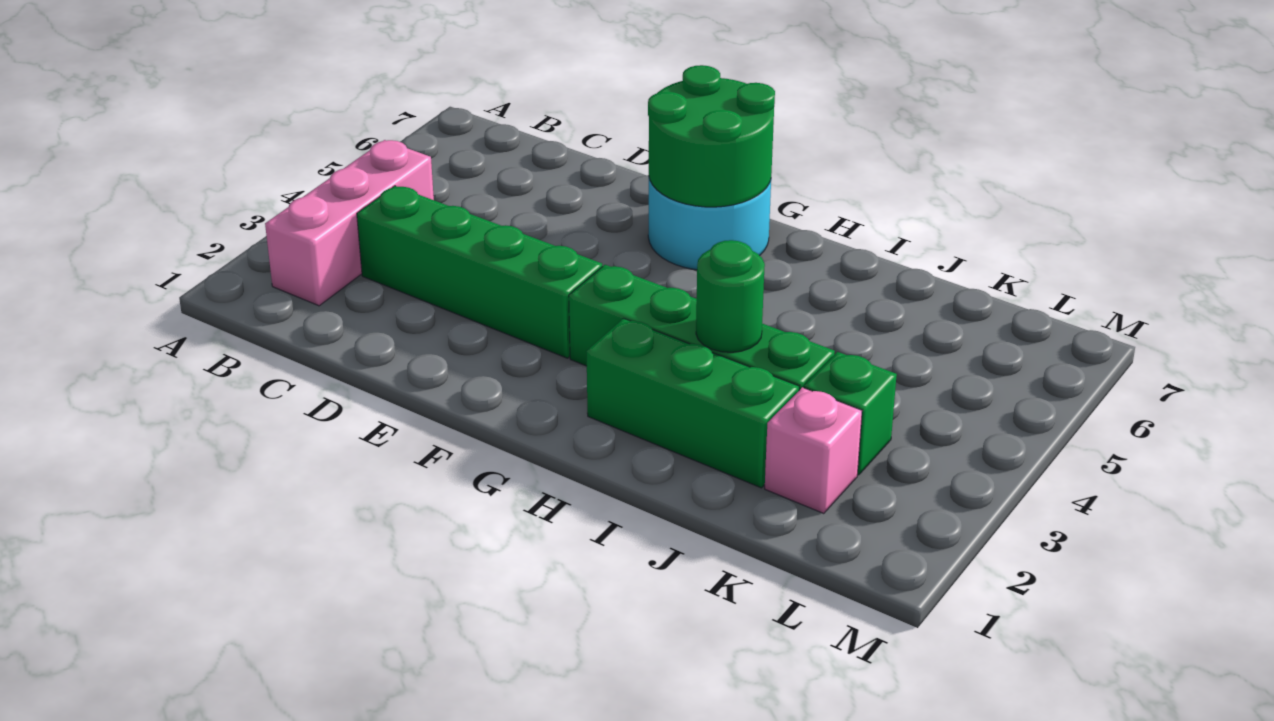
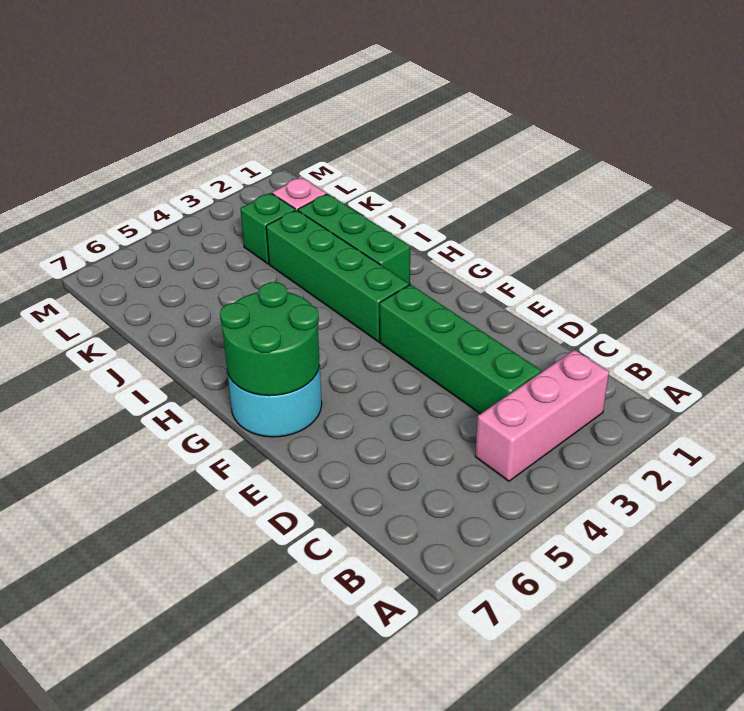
green round brick I3 level 2 -> none

